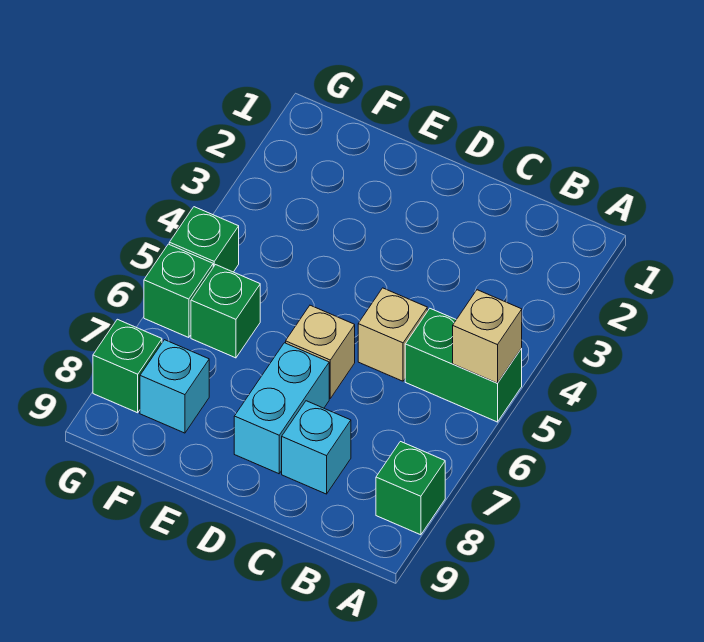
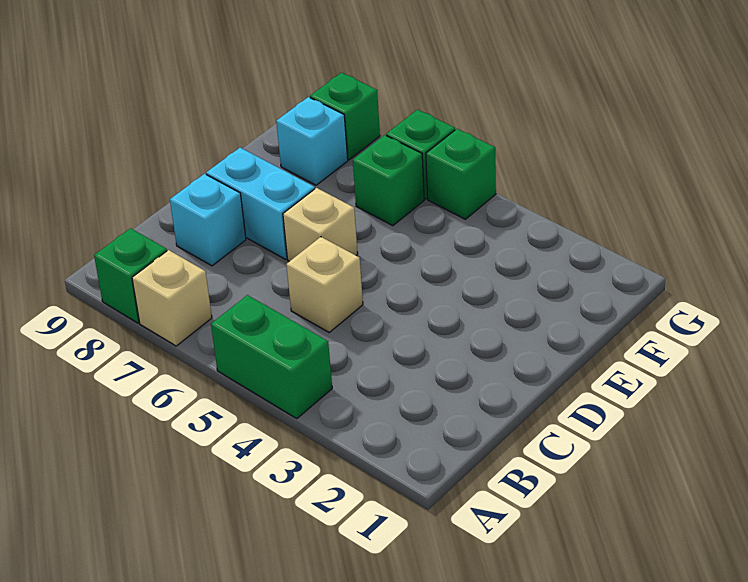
green brick A5:B5 level 1 -> green brick A4:A5 level 1
tan brick A5 level 2 -> tan brick A7 level 1

